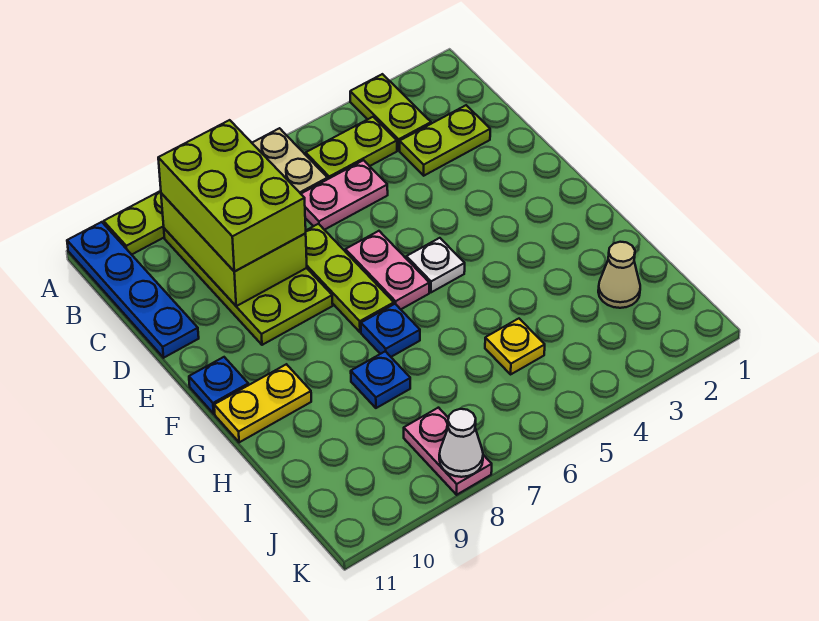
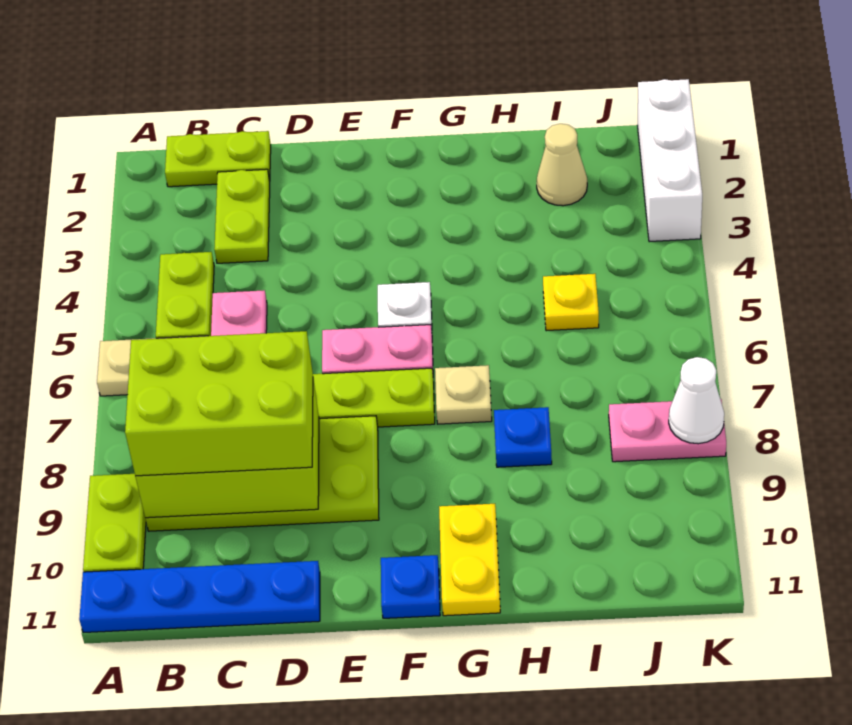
lime plate A3:B3 level 1 -> lime plate B1:C1 level 1
blue plate G7 level 1 -> tan plate G7 level 1
none -> white brick K1:K3 level 1

